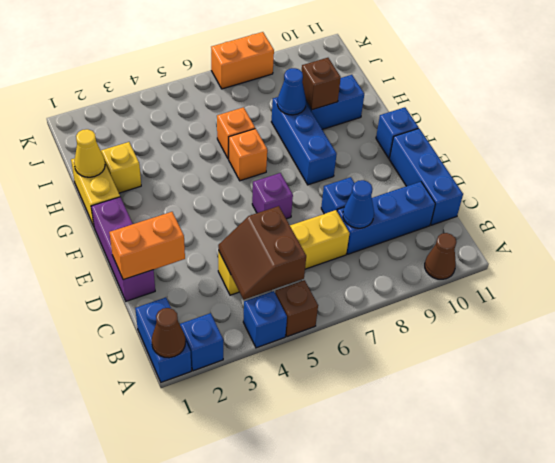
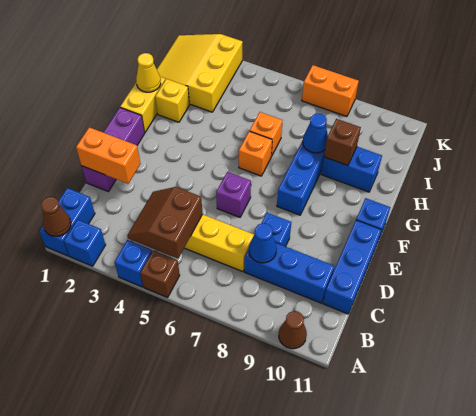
none -> yellow slope I1:K3 level 1 top 3

